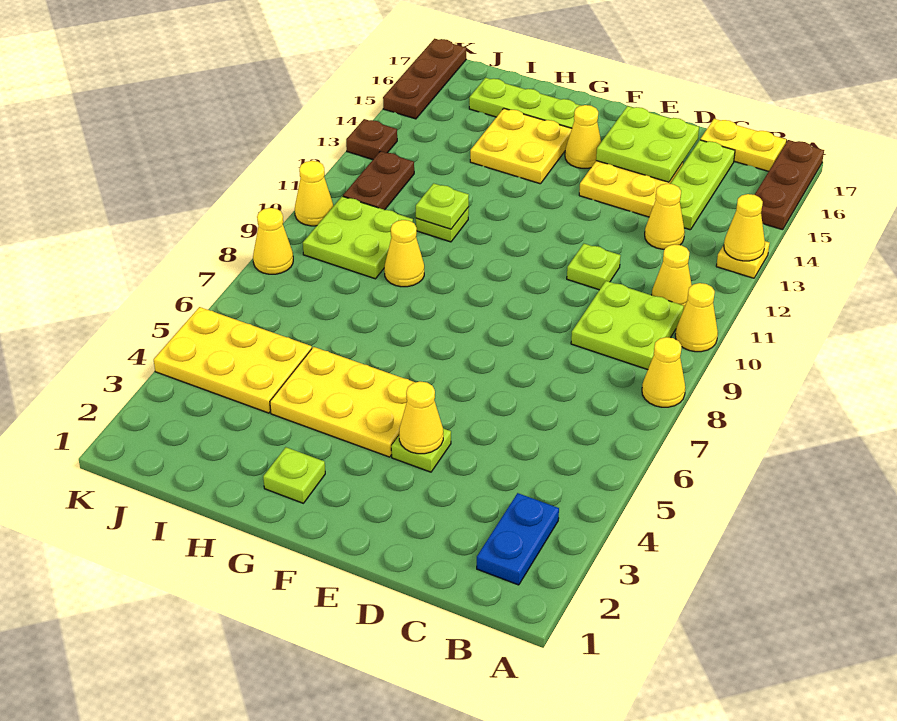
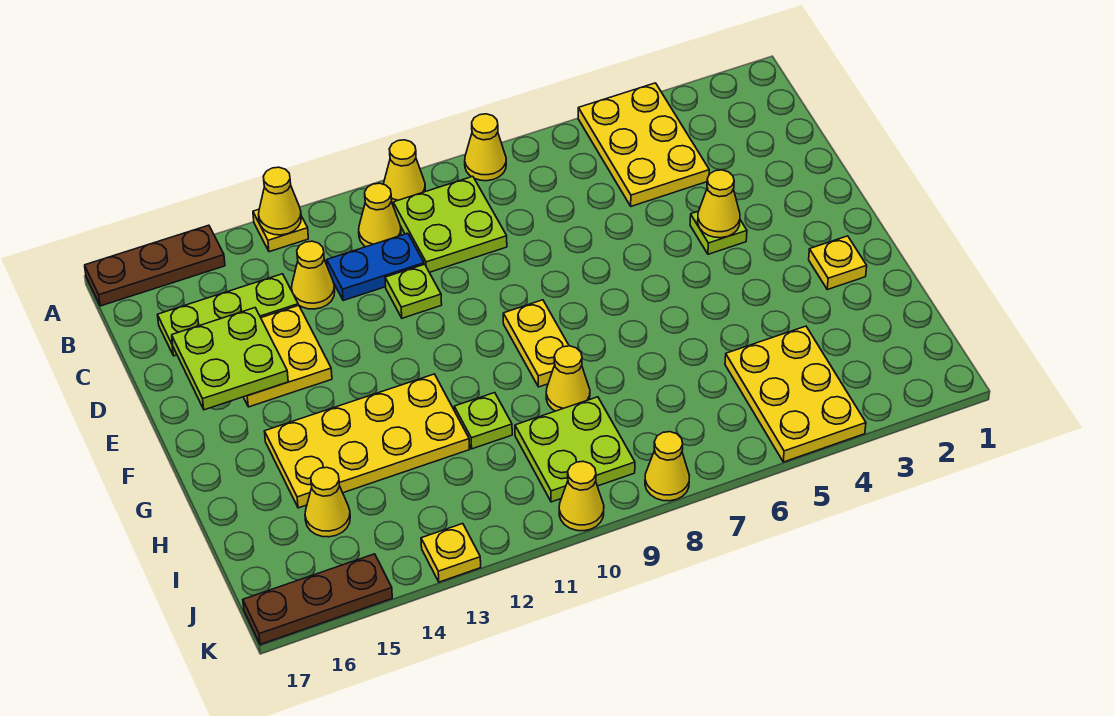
blue plate B2:B3 level 1 -> blue plate C11:C12 level 1
yellow plate B17:C17 level 1 -> yellow plate F9:G9 level 1
yellow plate F4:H5 level 1 -> yellow plate A4:C5 level 1
yellow cone F15 level 1 -> yellow cone I15 level 1
lime plate G2 level 1 -> yellow plate G2 level 1
yellow plate G14:H15 level 1 -> yellow plate G12:H15 level 1
lime plate G16:I16 level 1 -> none
lime plate H11 level 2 -> none
brown plate J11:J12 level 1 -> none
brown plate K13 level 1 -> yellow plate K13 level 1

